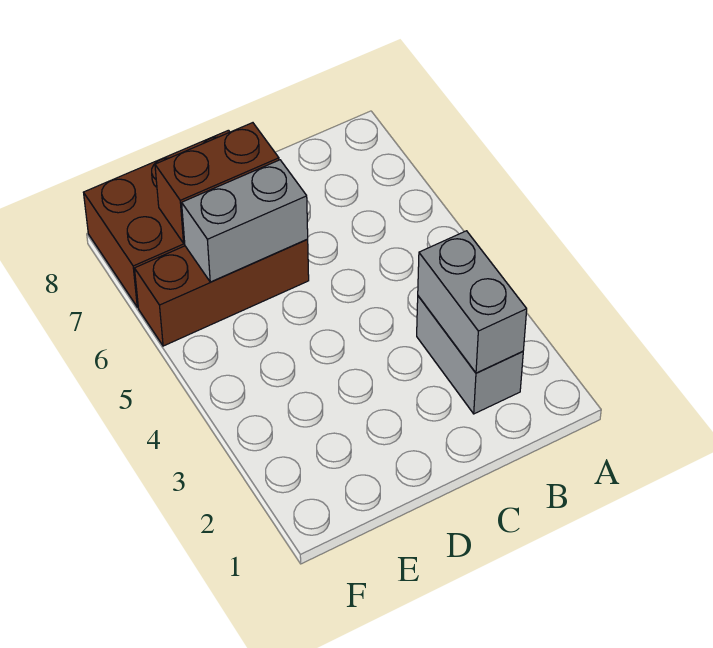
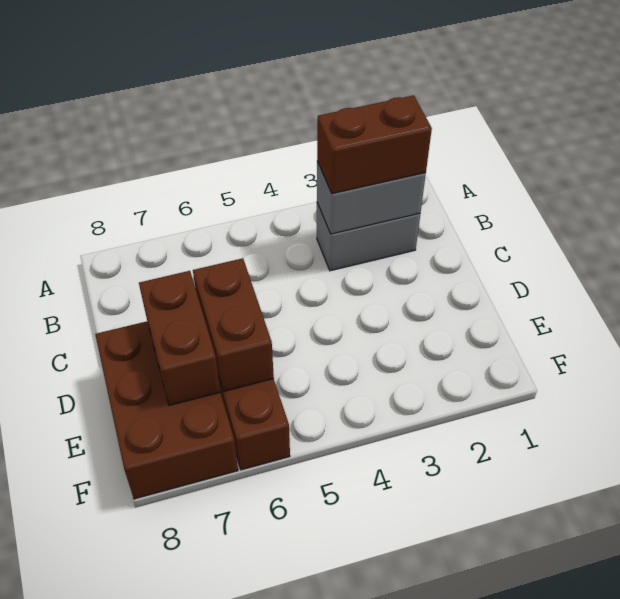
none -> brown brick B2:B3 level 3
grey brick D6:E6 level 2 -> brown brick D6:E6 level 2

